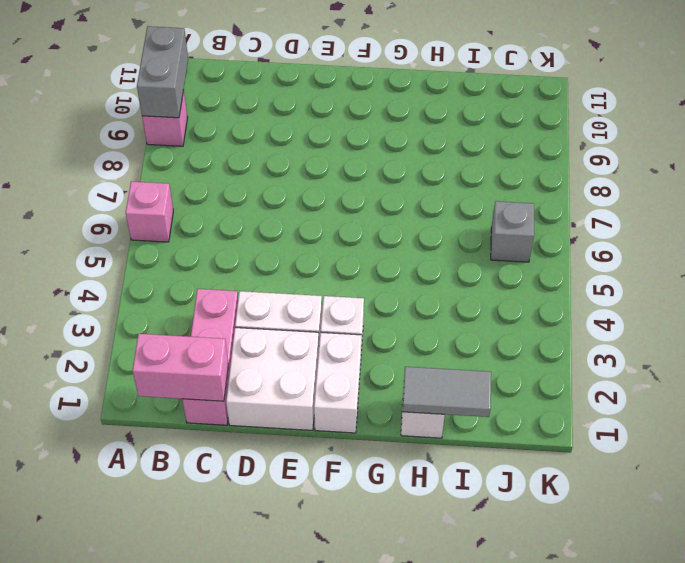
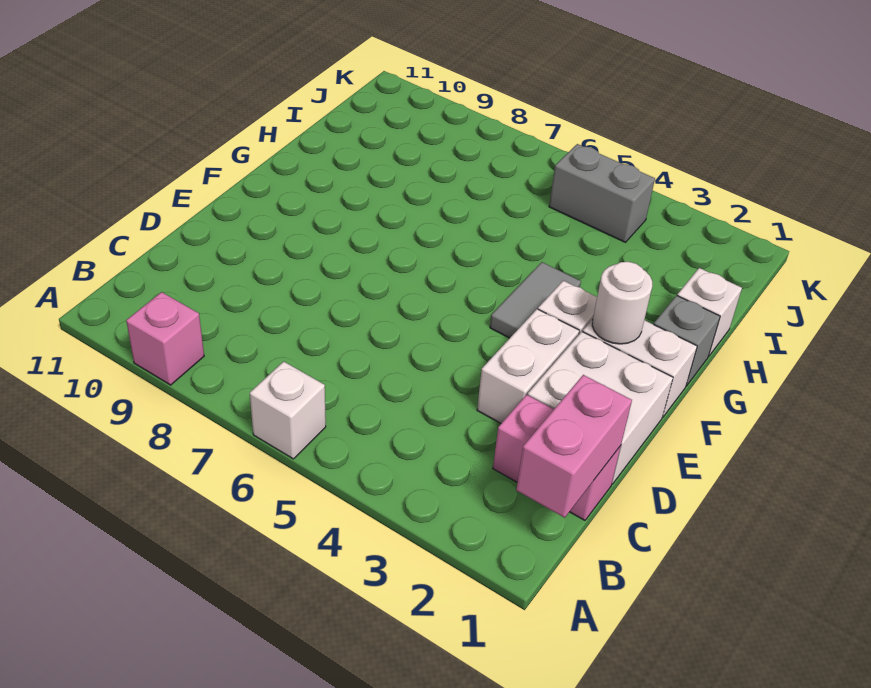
pink brick A6 level 1 -> white brick A6 level 1
grey brick A9:A10 level 2 -> grey brick J4:J5 level 1
pink brick C1:C3 level 1 -> pink brick C1:C2 level 1
none -> white round brick F2 level 2
grey tile H1:I1 level 2 -> grey tile F4:G4 level 1
grey brick J6 level 1 -> grey brick G1 level 1

